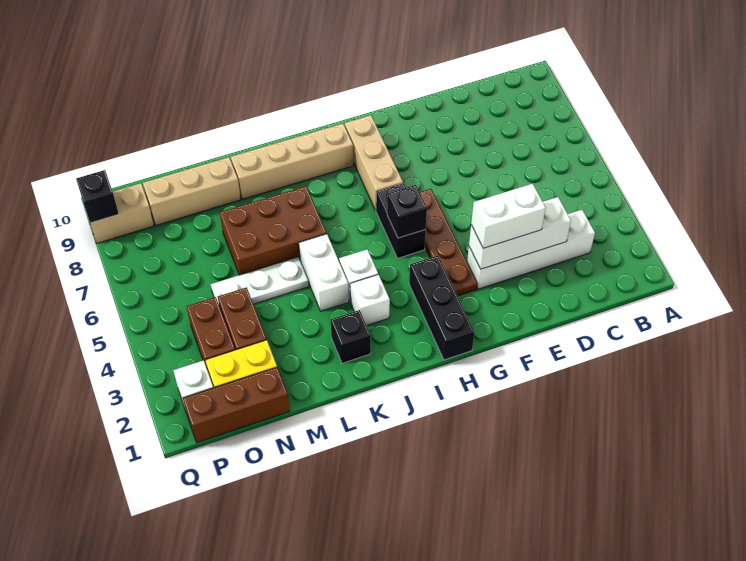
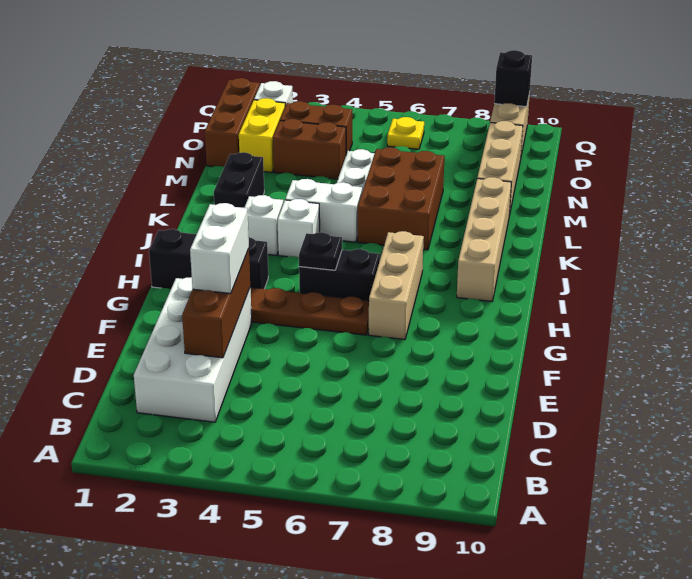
white brick C3:F3 level 1 -> white brick C2:F3 level 1
white brick D3:F3 level 2 -> brown brick D3:F3 level 2
black brick H5 level 2 -> black plate H5 level 2
tan brick H7:H9 level 1 -> tan brick G7:I7 level 1
black brick K2 level 1 -> black brick K2:L2 level 1
none -> yellow plate P6 level 1

